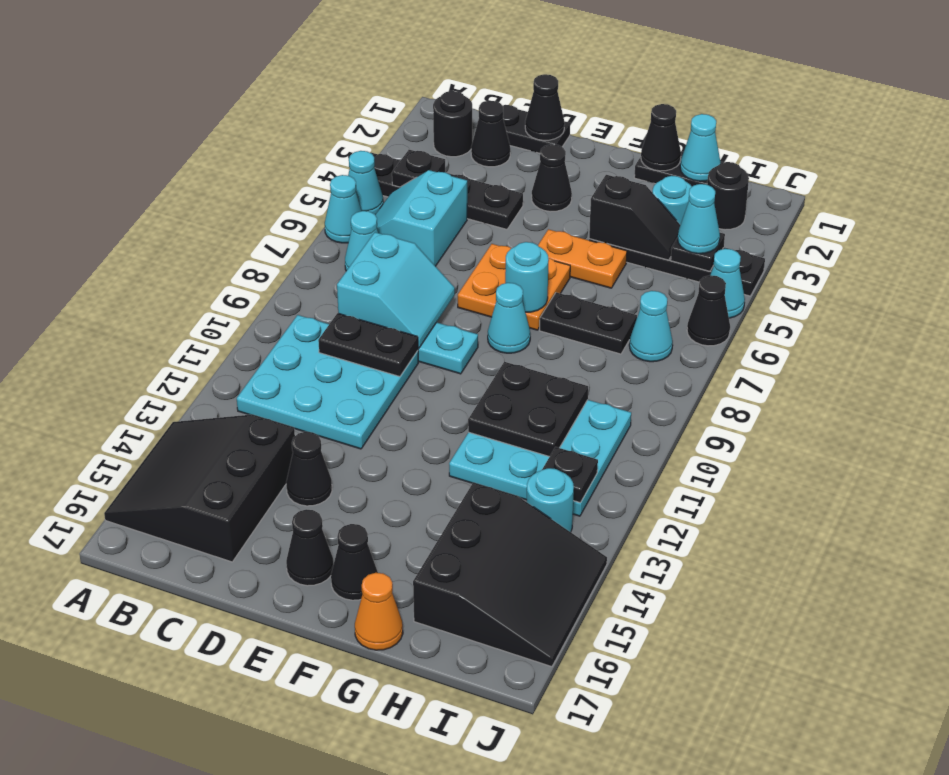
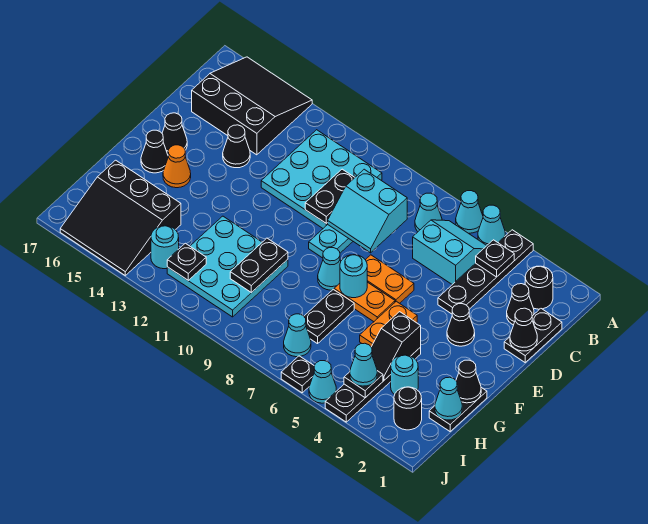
black plate G10:H11 level 2 -> black plate G10:H10 level 2
orange cone G17 level 1 -> orange cone F15 level 1
black cone J6 level 1 -> black plate J6 level 1

